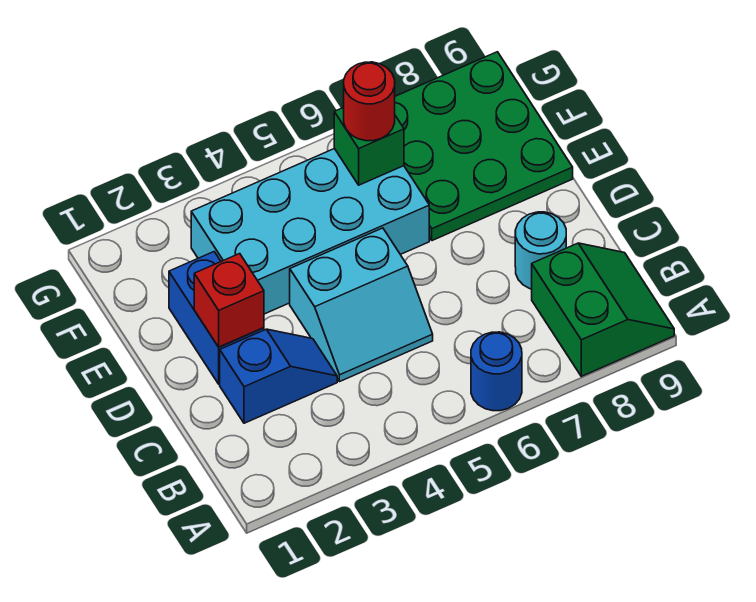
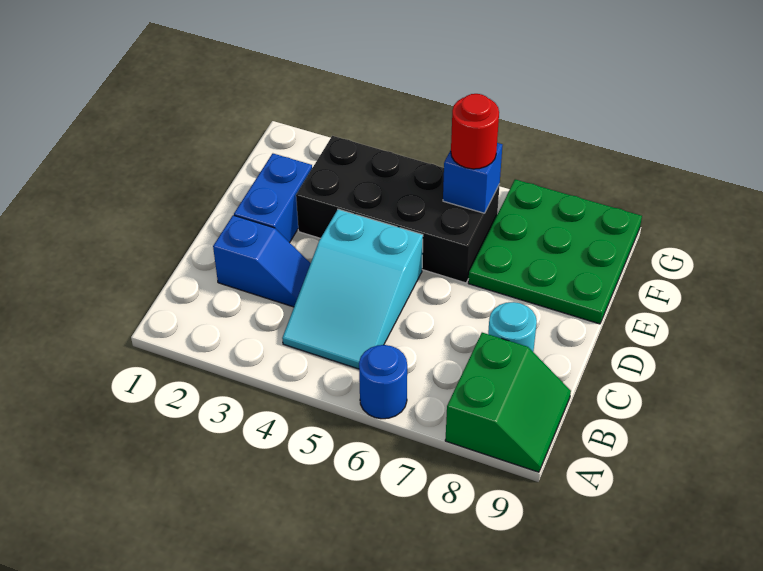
cyan slope C4:D5 level 1 top D -> cyan slope B4:D5 level 1 top D
red brick D2 level 2 -> none
cyan brick E3:F6 level 1 -> black brick E3:F6 level 1
green brick F6 level 2 -> blue brick F6 level 2

